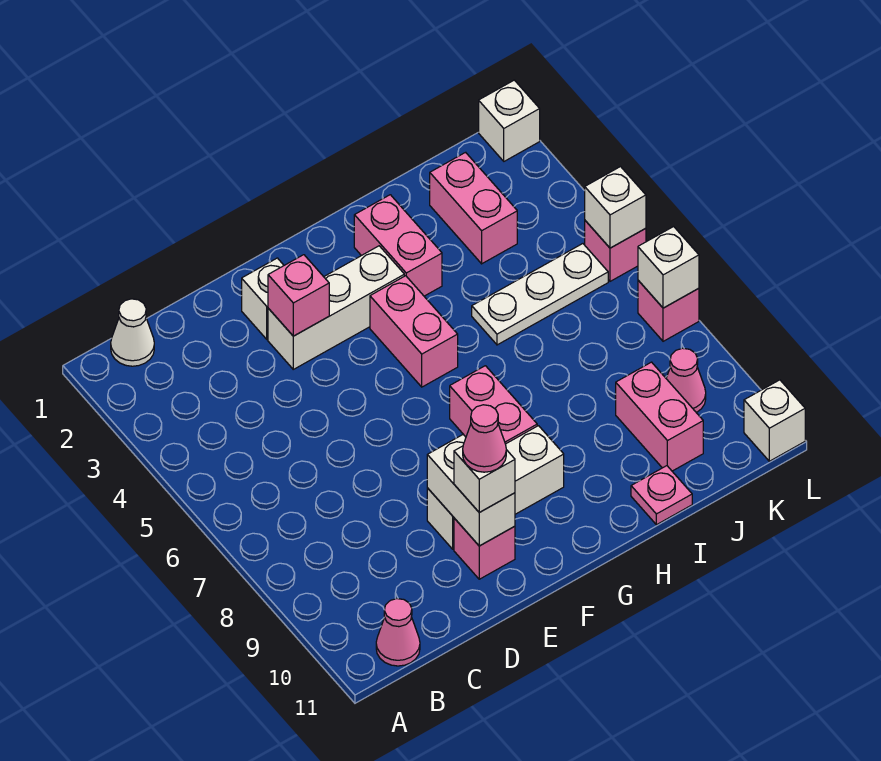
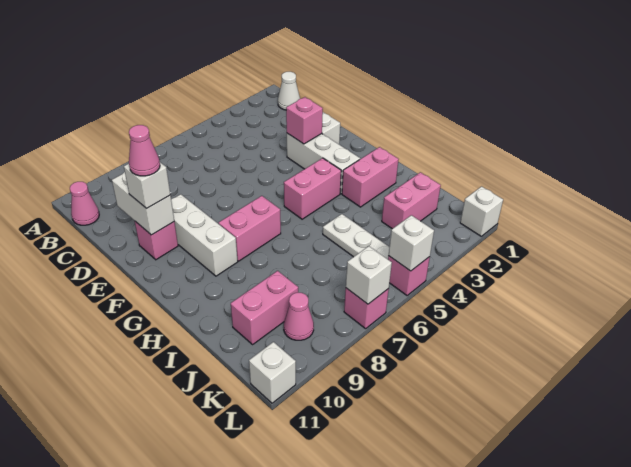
white brick E9:E10 level 2 -> white brick D10:E10 level 2
pink plate I11 level 1 -> none

